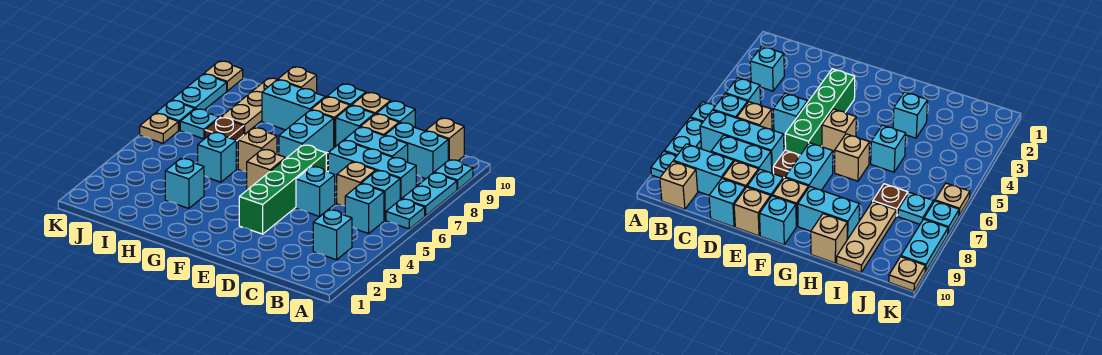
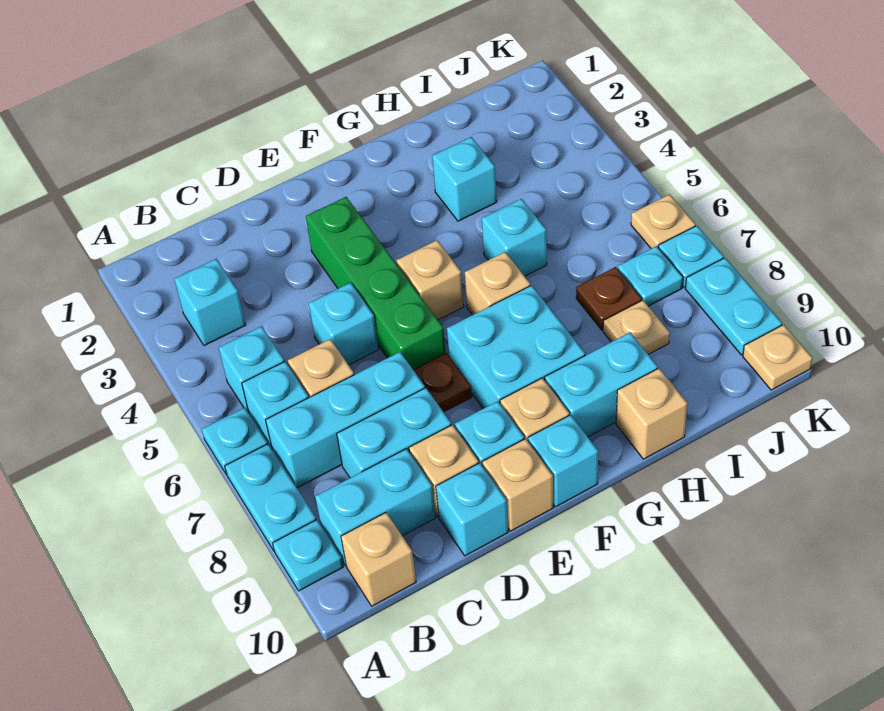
cyan brick F7:F8 level 1 -> cyan brick F7:G8 level 1
tan plate I8:I10 level 1 -> tan plate I8 level 1

